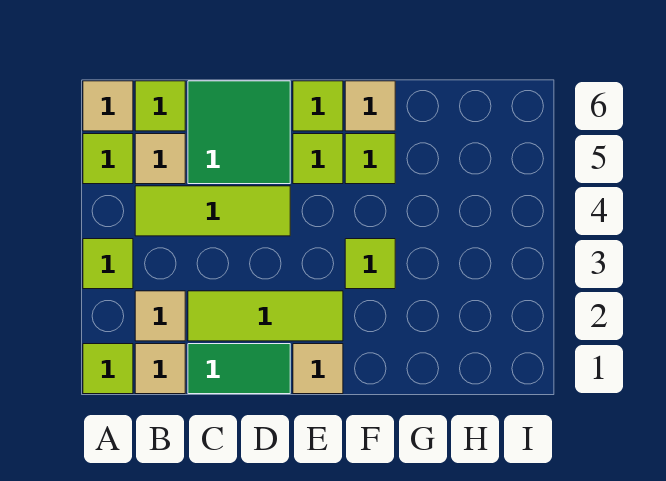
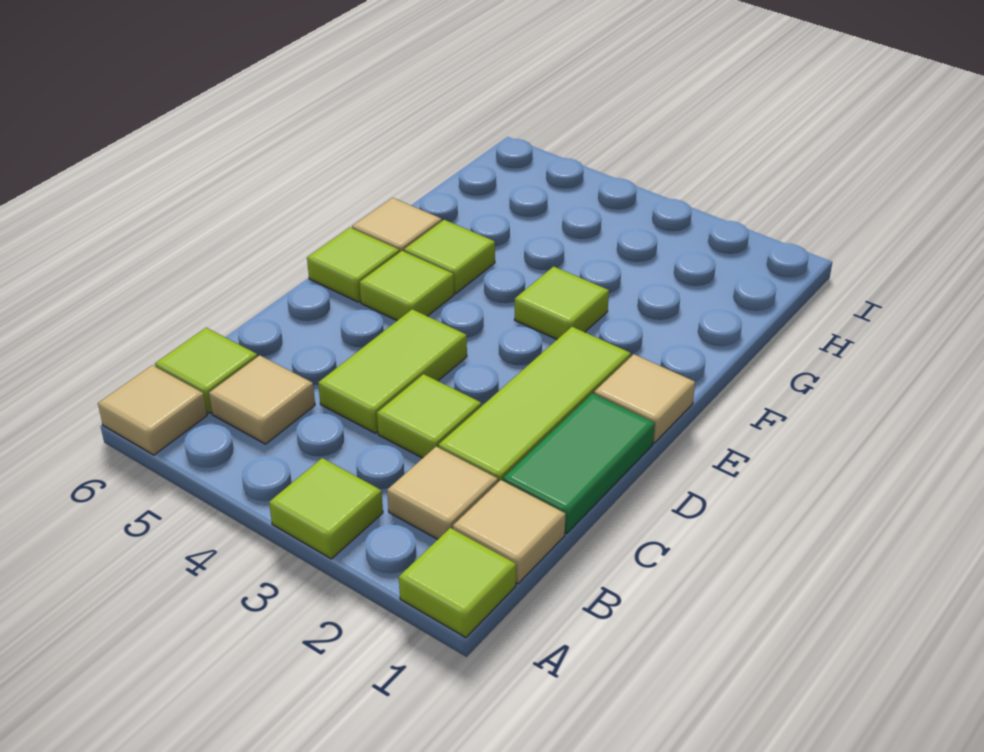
lime tile A5 level 1 -> lime tile C3 level 1
lime tile B4:D4 level 1 -> lime tile C4:D4 level 1
green tile C5:D6 level 1 -> none

